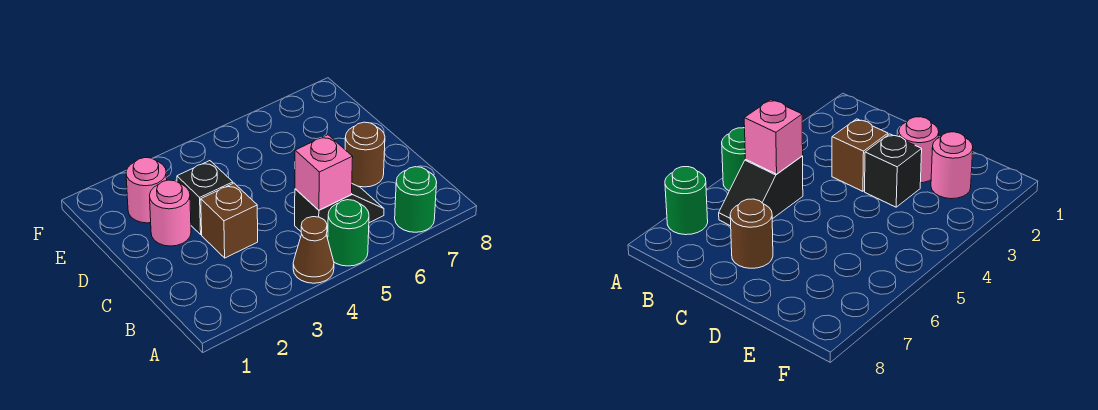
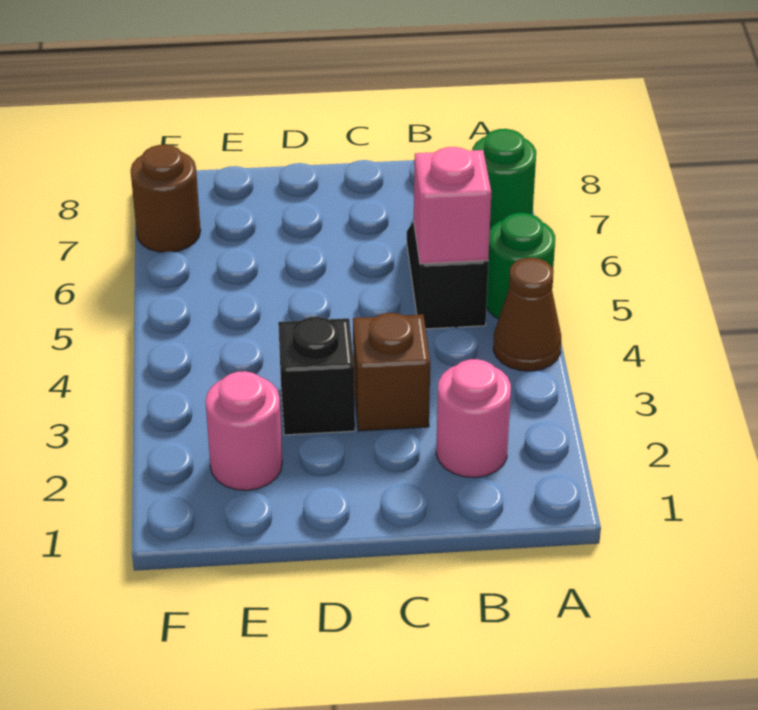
brown round brick C7 level 1 -> brown round brick F7 level 1
pink round brick D2 level 1 -> pink round brick B2 level 1

